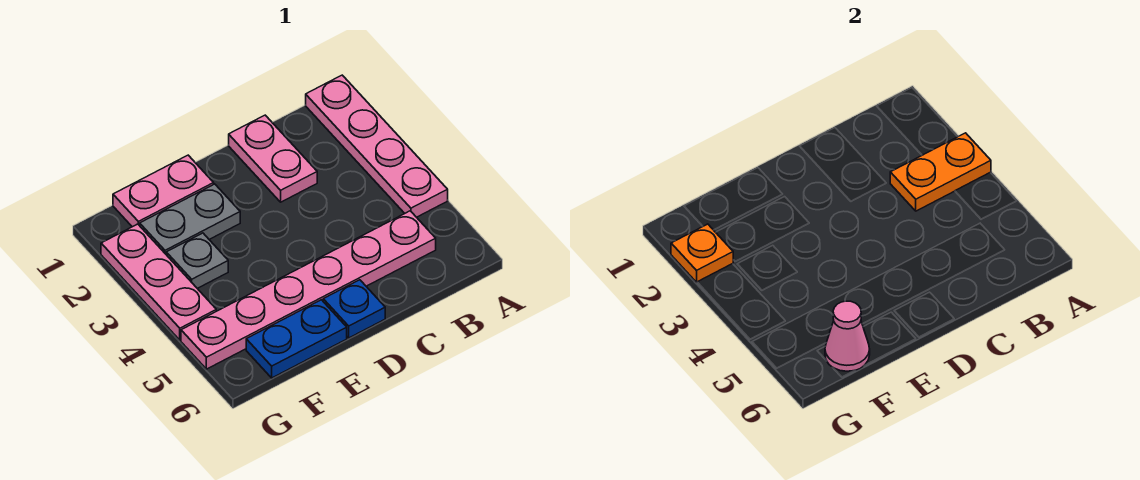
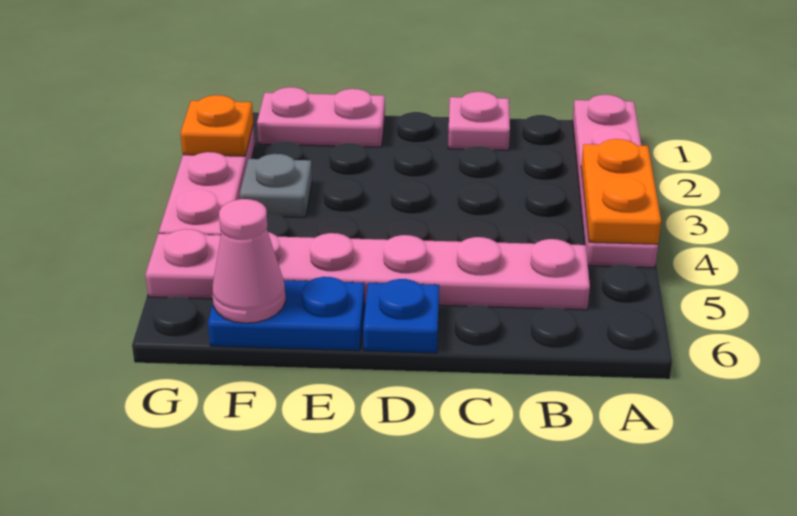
orange plate A3:B3 level 2 -> orange plate A3:A4 level 2
pink plate C1:C2 level 1 -> pink plate C1 level 1
grey plate E2:F2 level 1 -> none

